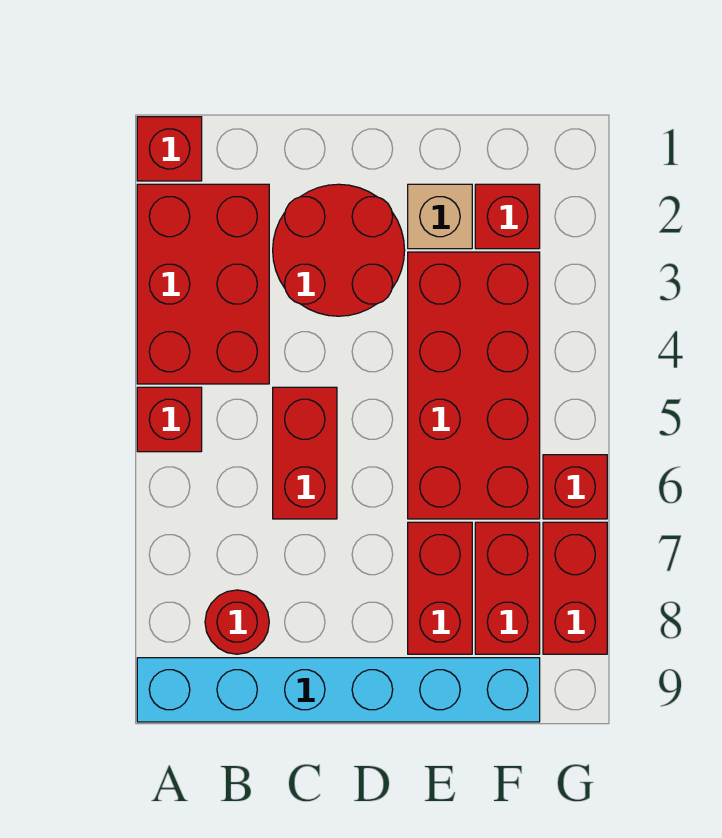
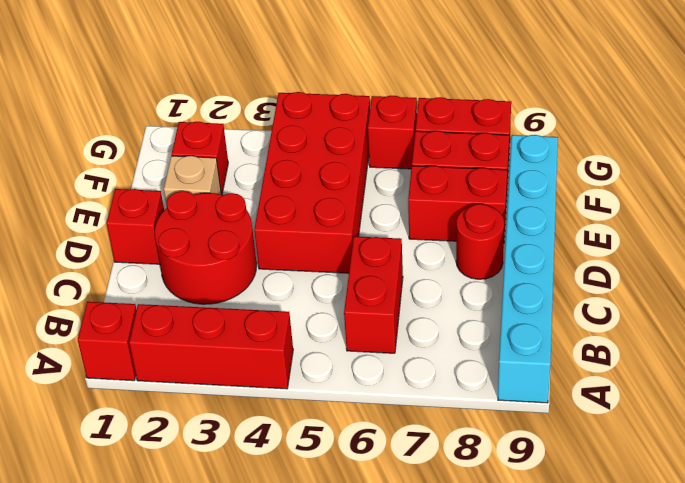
red brick A2:B4 level 1 -> red brick A2:A4 level 1
red brick A5 level 1 -> red brick D1 level 1
red round brick B8 level 1 -> red round brick D8 level 1
red brick C5:C6 level 1 -> red brick B6:C6 level 1
red brick E3:F6 level 1 -> red brick D4:G5 level 1

